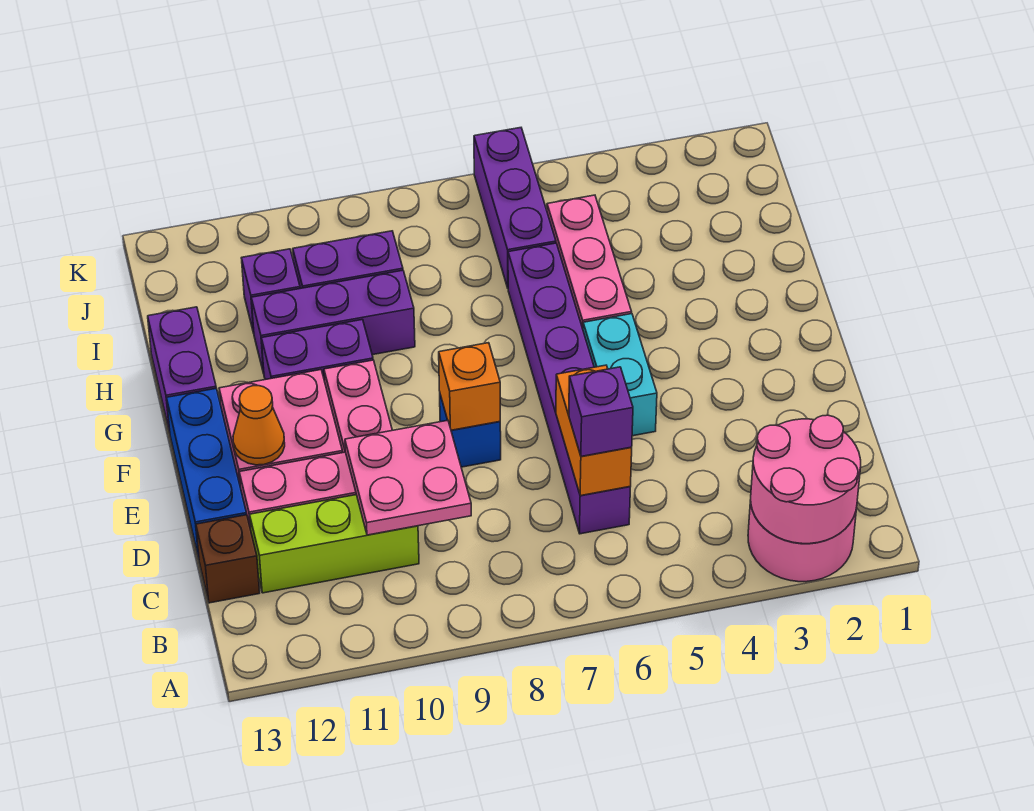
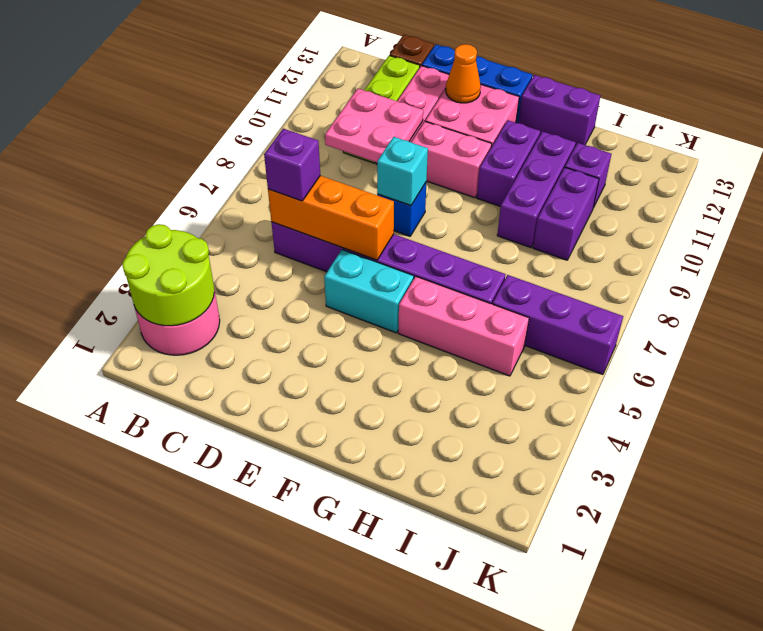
pink round brick A2:B3 level 2 -> lime round brick A2:B3 level 2
orange brick C6:D6 level 2 -> orange brick C6:E6 level 2
orange brick E8 level 2 -> cyan brick E8 level 2

